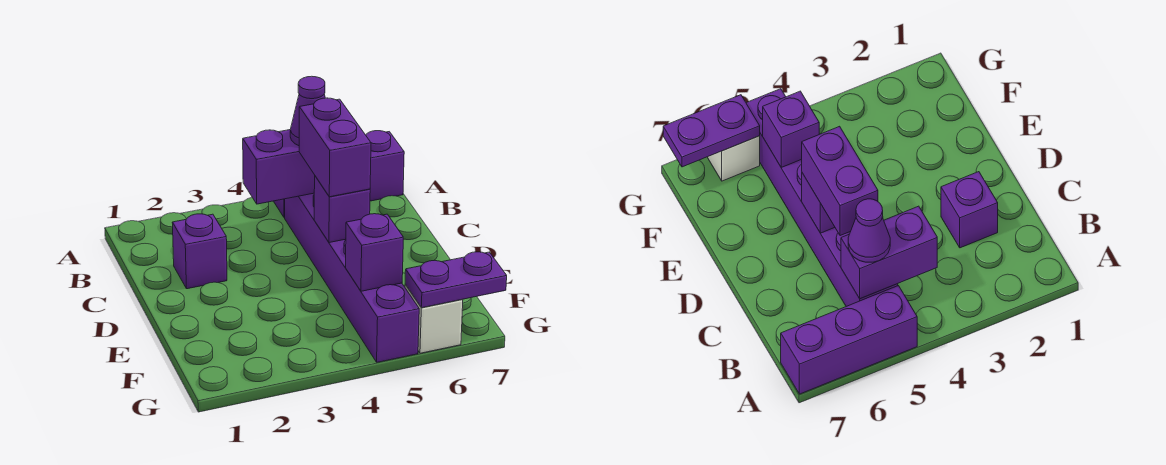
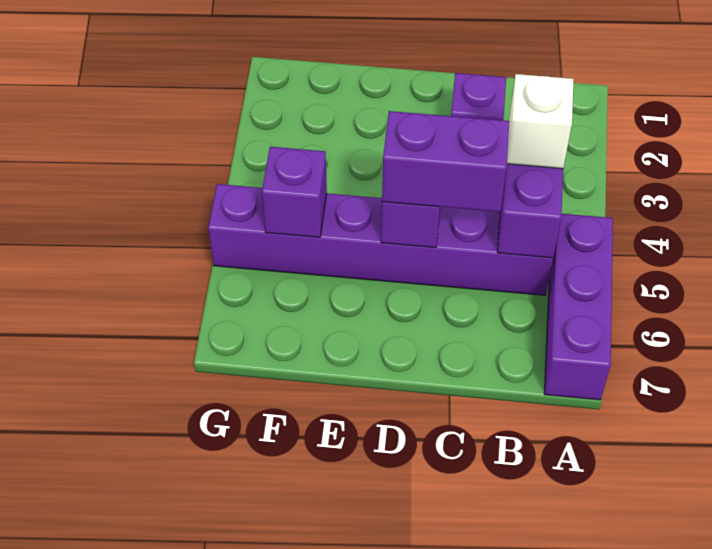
purple cone B5 level 3 -> none
white brick G6 level 1 -> white brick B4 level 3
purple plate G6:G7 level 2 -> none

